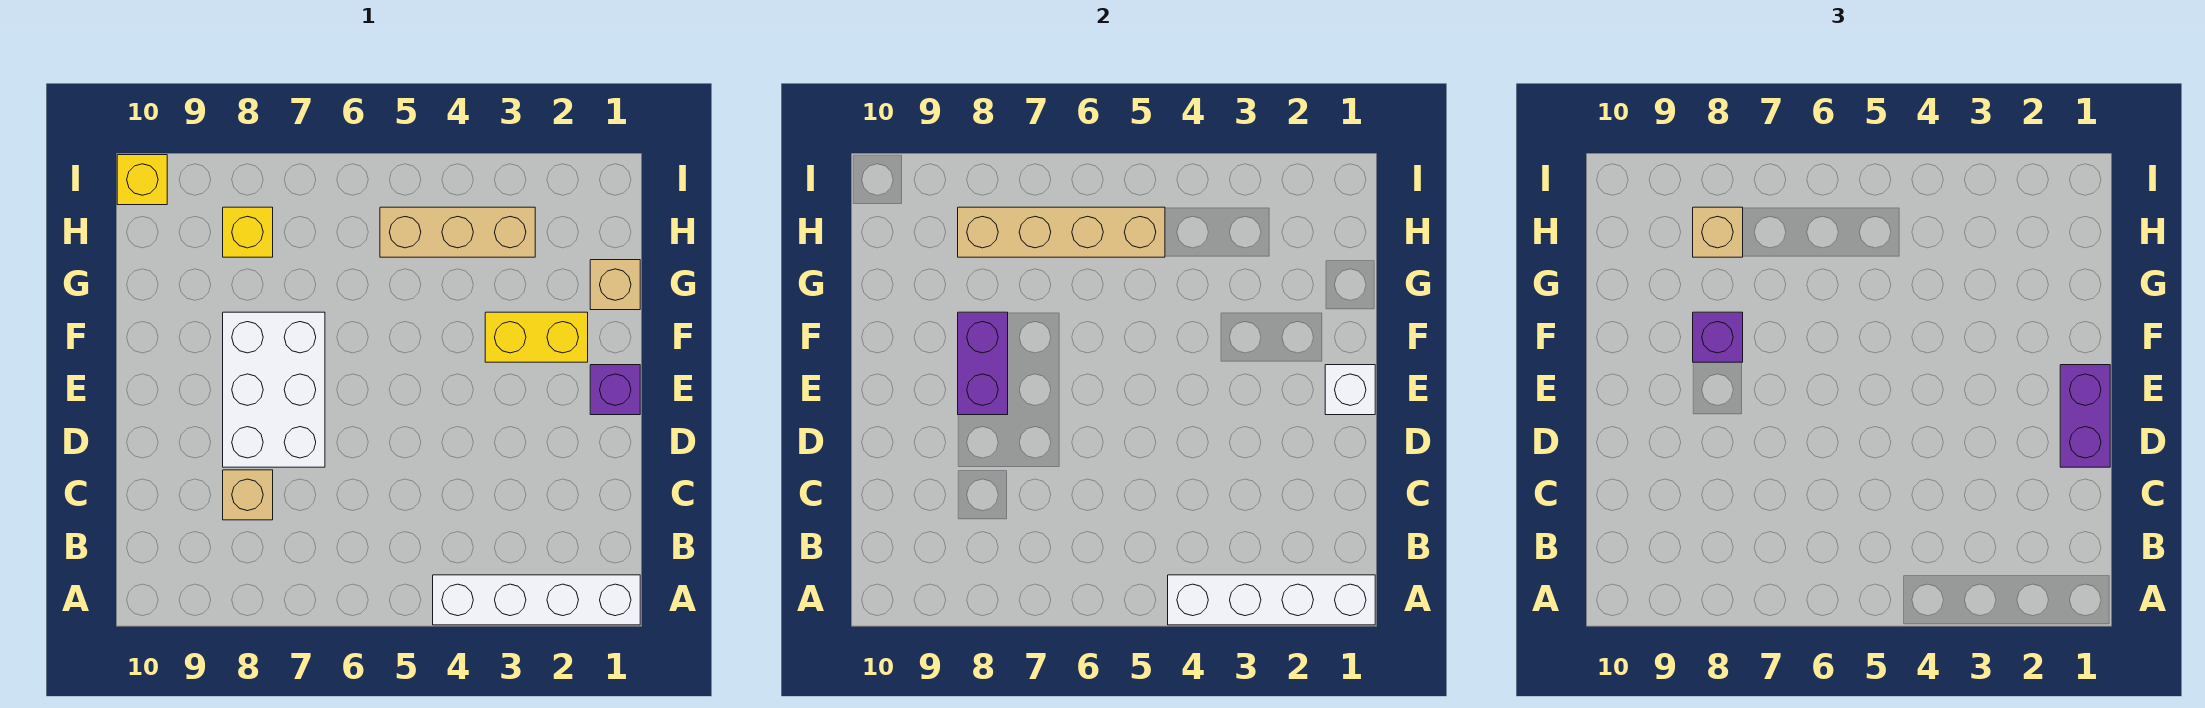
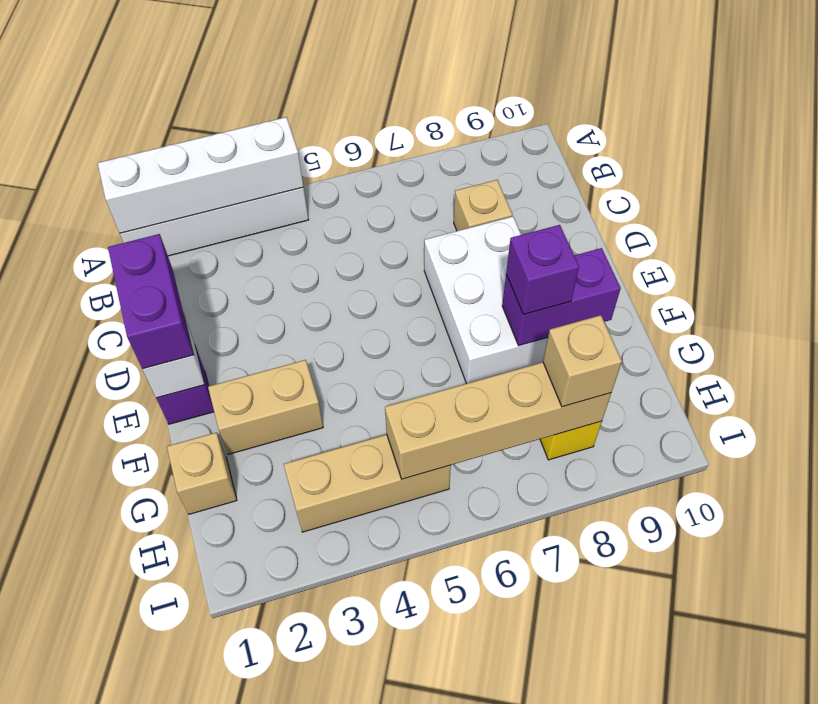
purple brick E8:F8 level 2 -> purple brick F8:F9 level 2
yellow brick F2:F3 level 1 -> tan brick F2:F3 level 1
yellow brick I10 level 1 -> none

